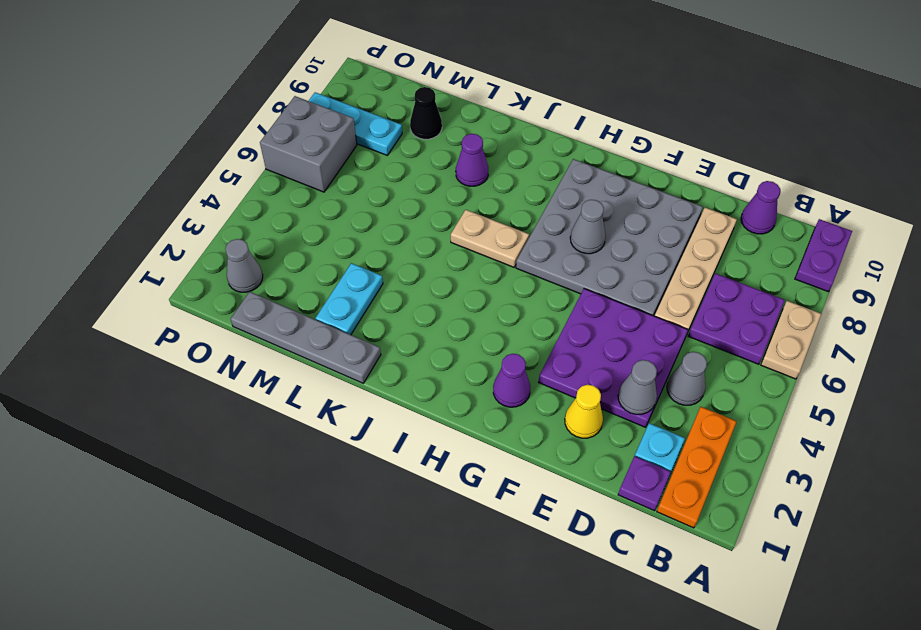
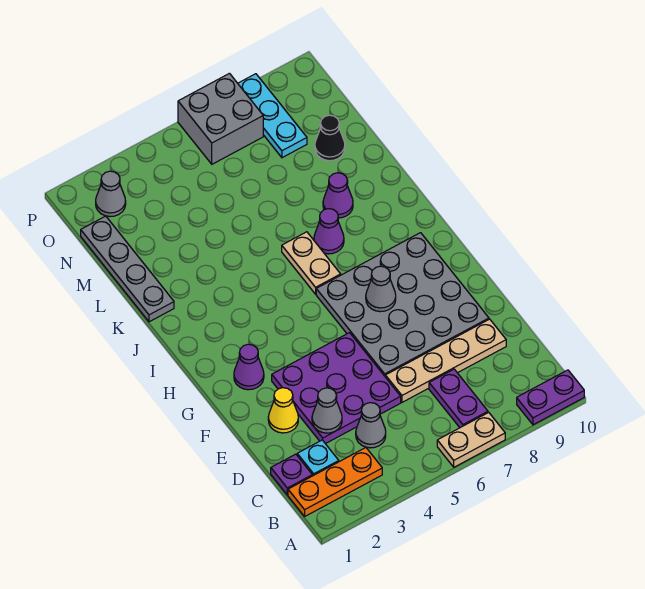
purple plate B6:C7 level 1 -> purple plate B7:C7 level 1
purple cone C10 level 1 -> purple cone J7 level 1
cyan plate L2:L3 level 1 -> none

